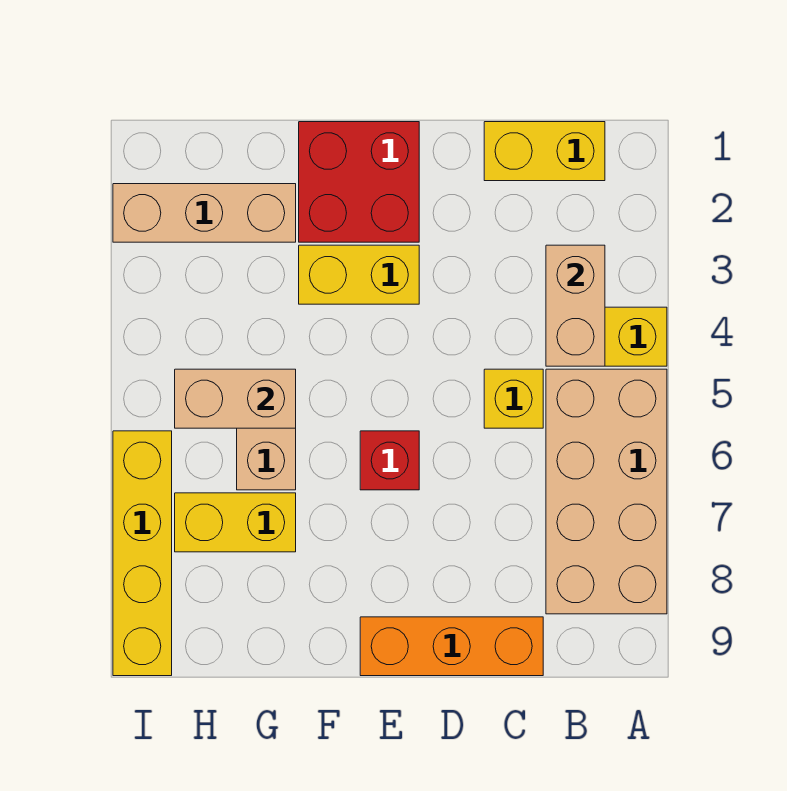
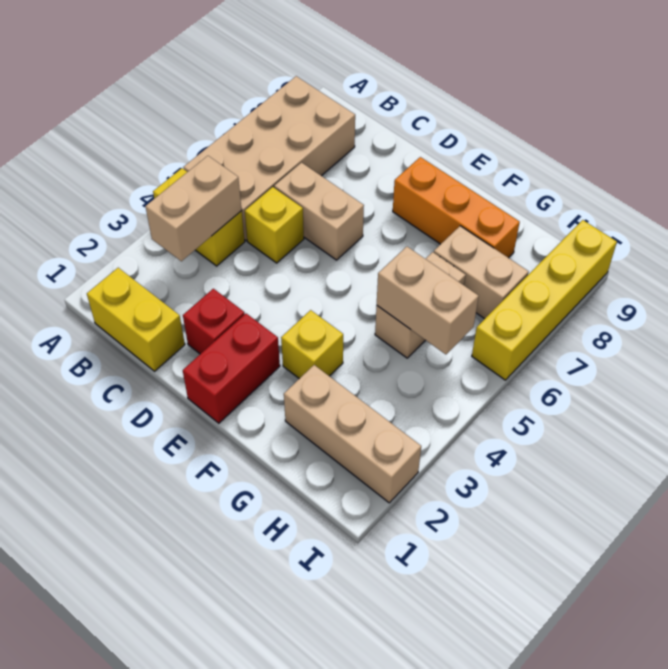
none -> tan brick C6:D6 level 1
orange brick C9:E9 level 1 -> orange brick E8:G8 level 1
red brick E1:F2 level 1 -> red brick E1:E2 level 1
yellow brick E3:F3 level 1 -> yellow brick F3 level 1
red brick E6 level 1 -> red brick D2 level 1
yellow brick G7:H7 level 1 -> tan brick G7:H7 level 1

